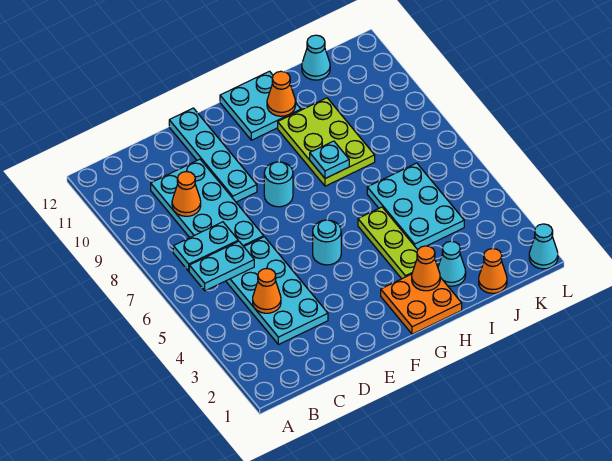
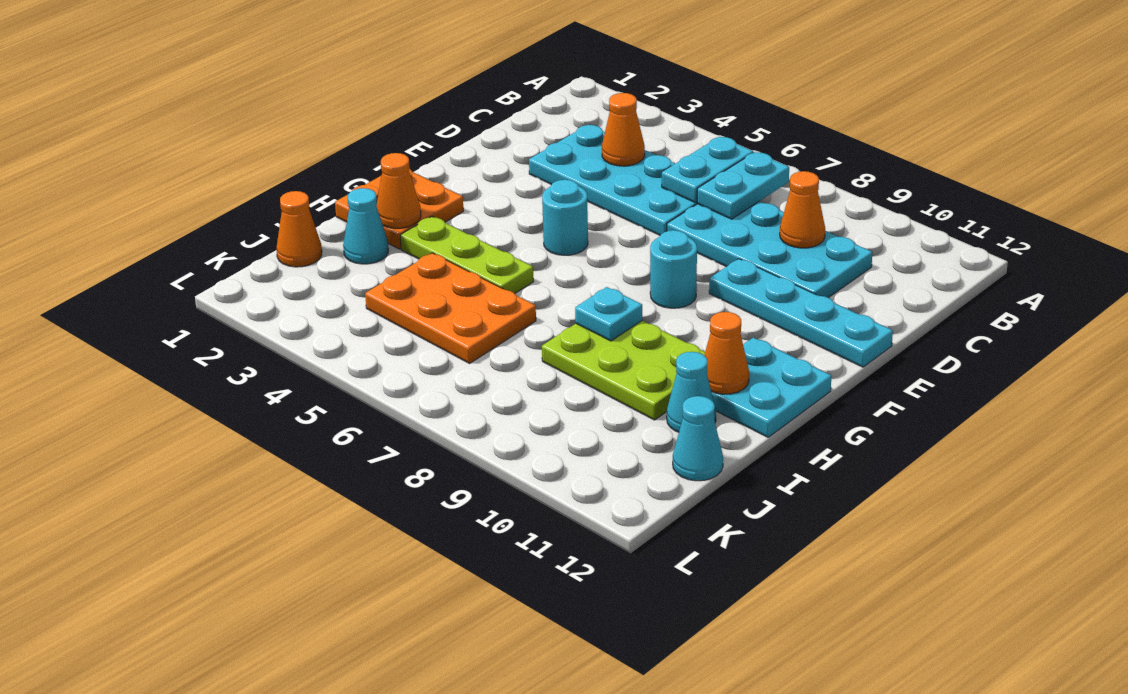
cyan plate I4:J6 level 1 -> orange plate I4:J6 level 1
cyan cone L1 level 1 -> cyan cone I11 level 1

